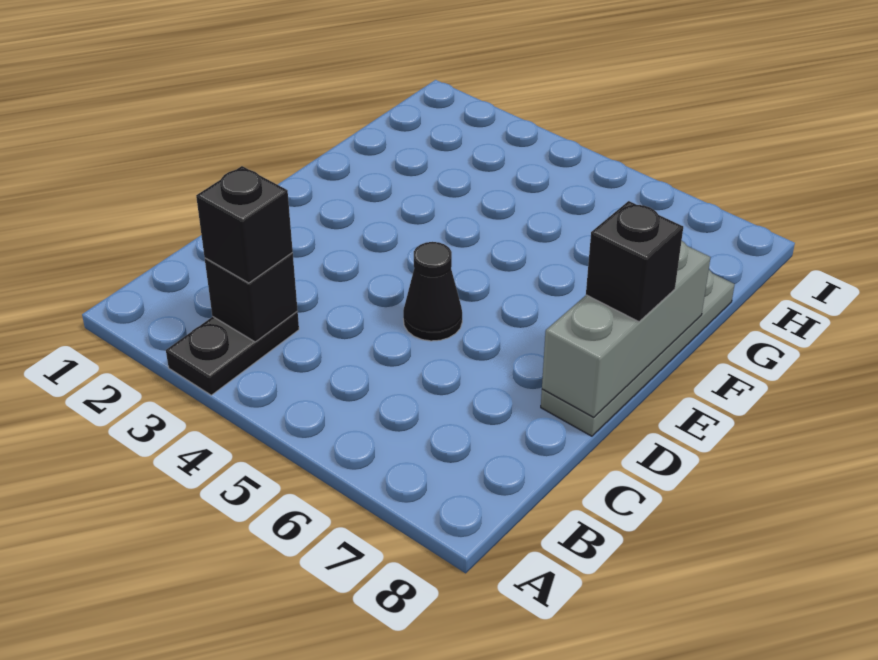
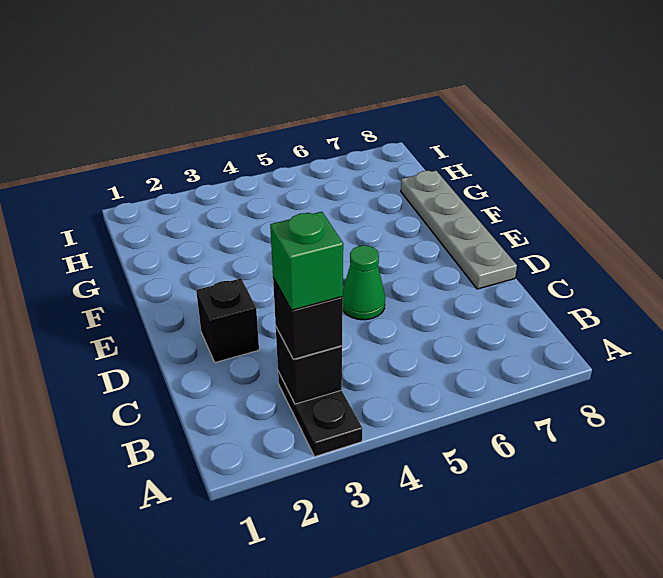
none -> green brick B3 level 4
black cone D5 level 1 -> green cone D5 level 1
grey brick D8:F8 level 2 -> none
black brick E8 level 3 -> black brick D2 level 1

